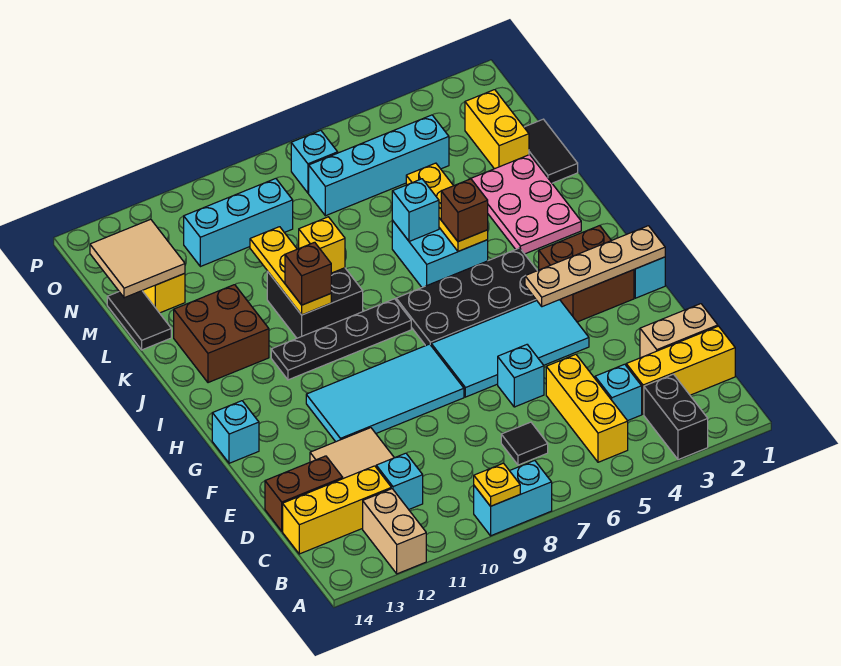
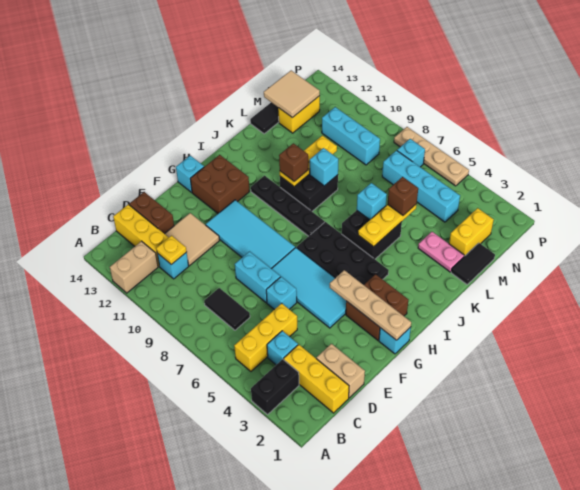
cyan brick A8:A9 level 1 -> cyan brick E7:E8 level 1
yellow plate A9 level 2 -> yellow plate C11 level 2
black tile C7 level 1 -> black tile C7:C8 level 1
pink plate J2:L3 level 1 -> pink plate L2:L3 level 1
cyan brick J5:K6 level 1 -> black brick J5:K6 level 1
brown brick J5 level 3 -> brown brick L5 level 3
brown brick J12:K13 level 1 -> brown brick G12:H13 level 1
yellow brick K9 level 2 -> cyan brick K9 level 2
none -> tan plate P5:P8 level 1

